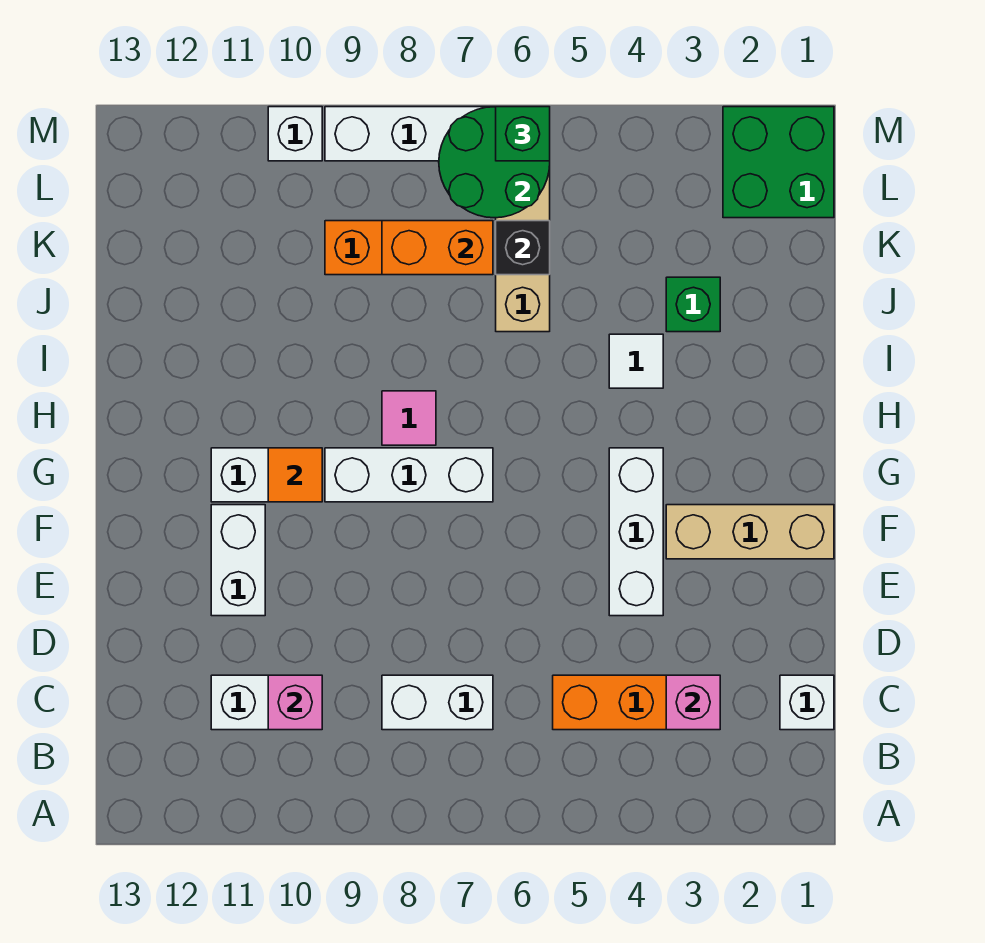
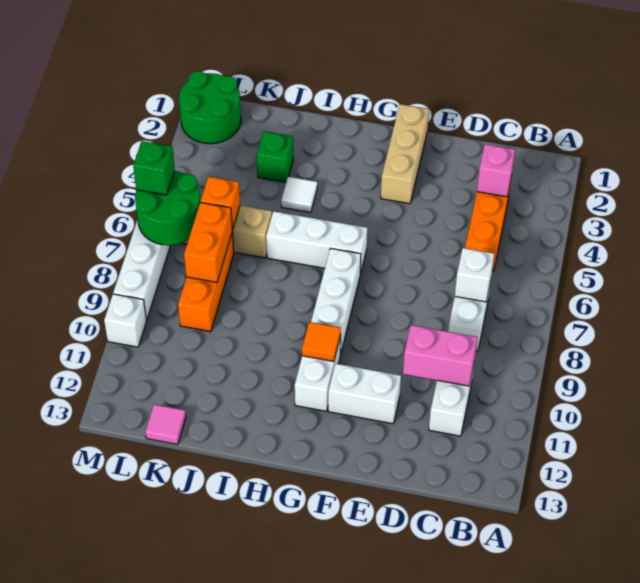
white brick C1 level 1 -> white brick C7 level 2
pink brick C10 level 2 -> pink brick C10:D10 level 2
white brick E4:G4 level 1 -> white brick G6:I6 level 1
pink tile H8 level 1 -> pink tile K13 level 1
black brick K6 level 2 -> orange brick K6 level 2
green brick L1:M2 level 1 -> green round brick L1:M2 level 1

